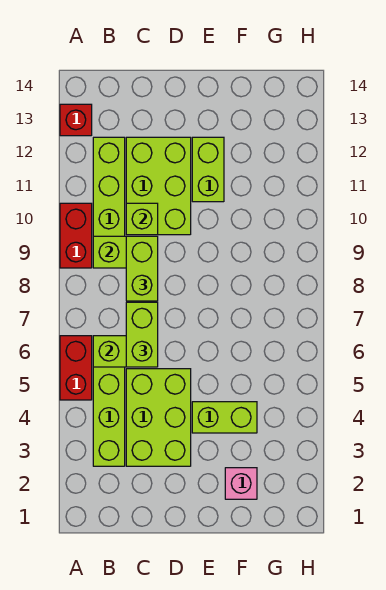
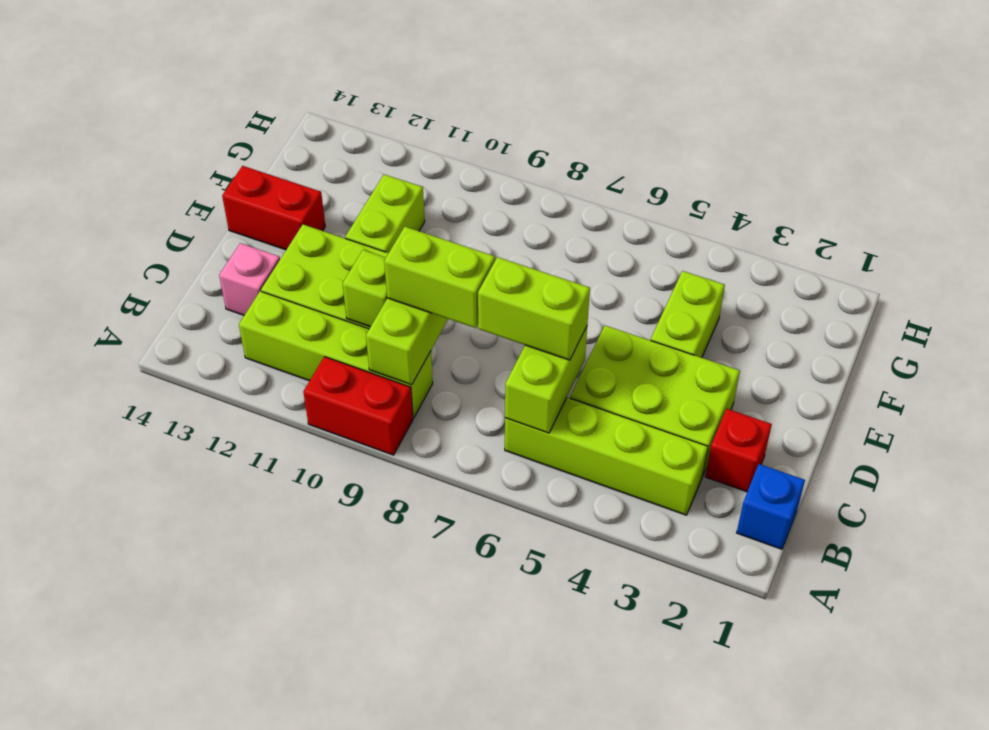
red brick A5:A6 level 1 -> red brick E13:E14 level 1
red brick A13 level 1 -> red brick C2 level 1
none -> blue brick B1 level 1
lime brick E11:E12 level 1 -> lime brick E11:F11 level 1
pink brick F2 level 1 -> pink brick C13 level 1

